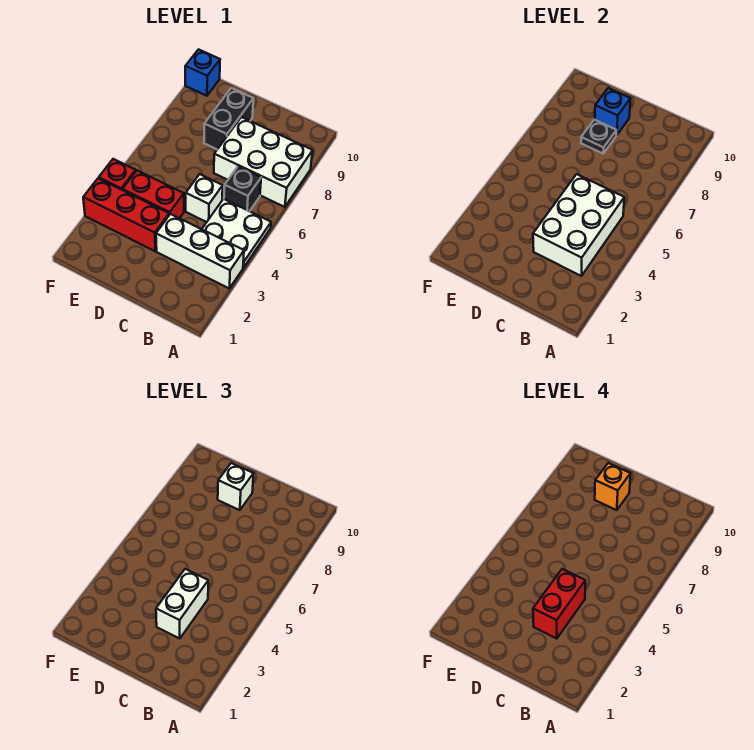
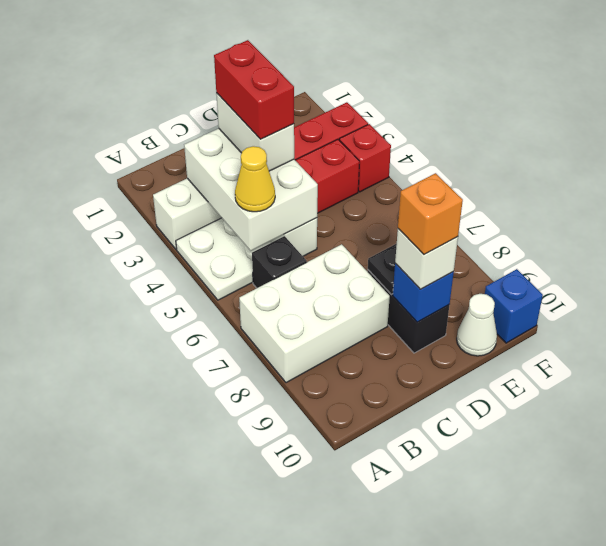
none -> yellow cone B5 level 3
none -> white cone E10 level 1

